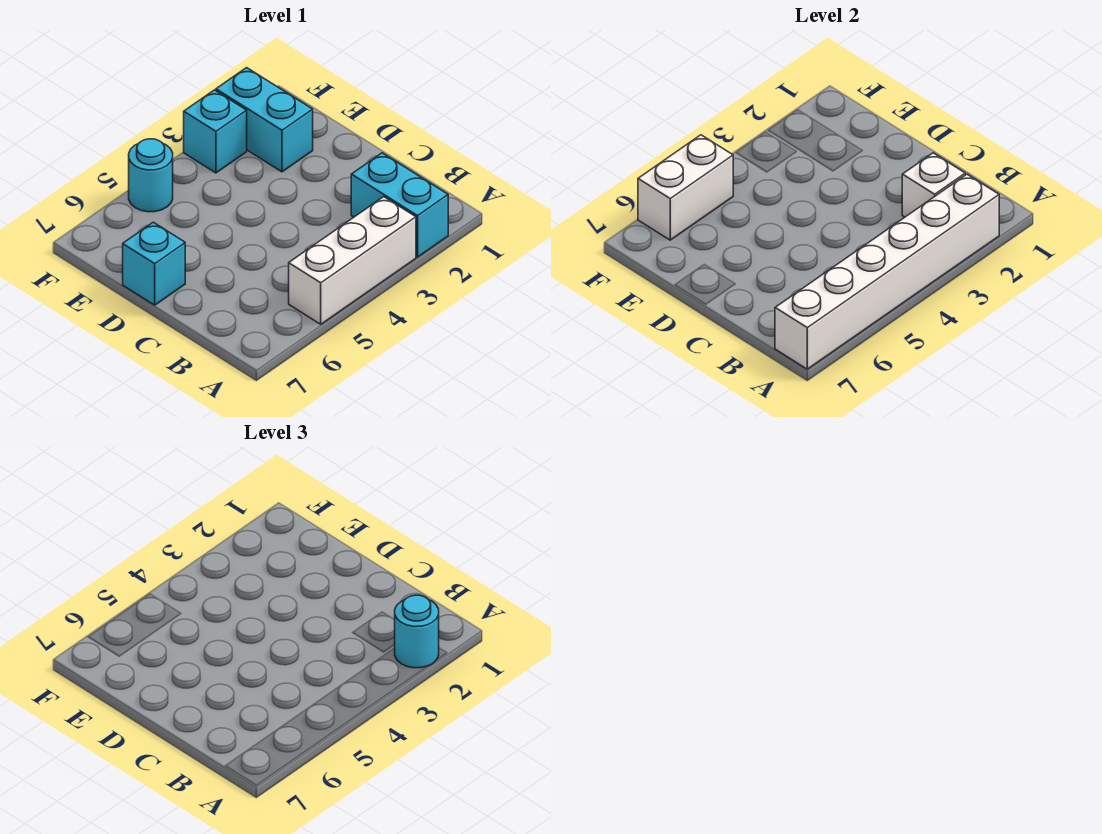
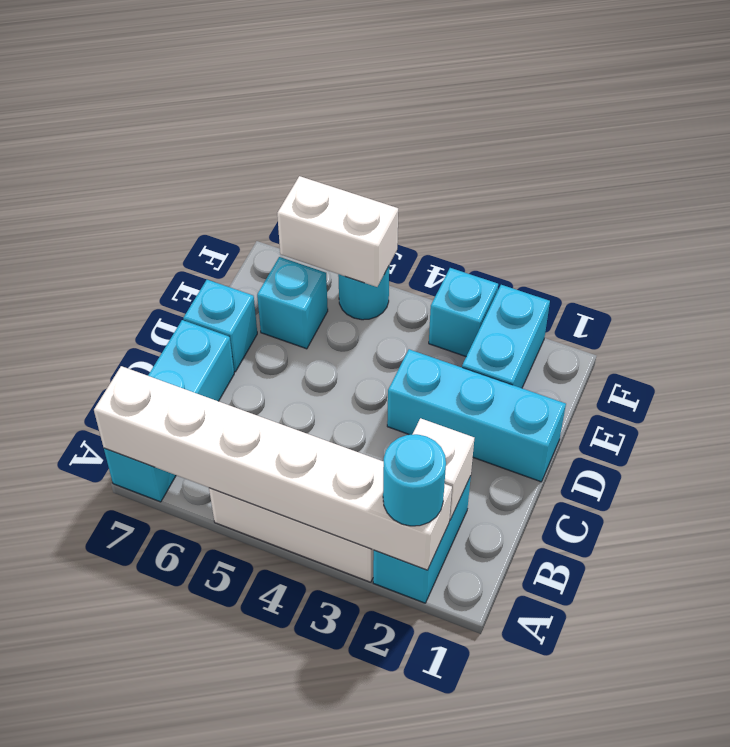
none -> cyan brick A7:C7 level 1
none -> cyan brick D1:D3 level 1
none -> cyan brick E6 level 1

